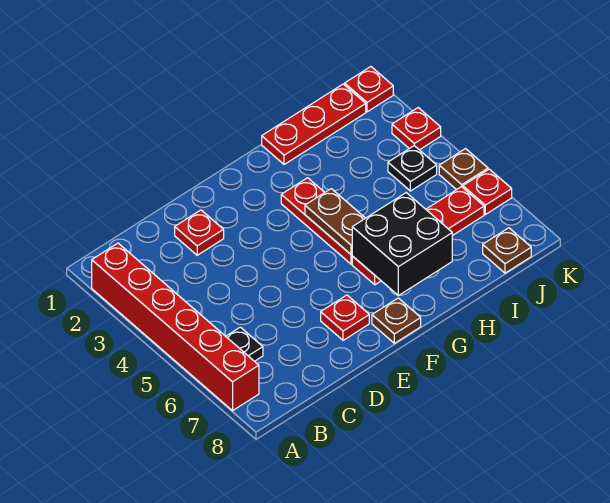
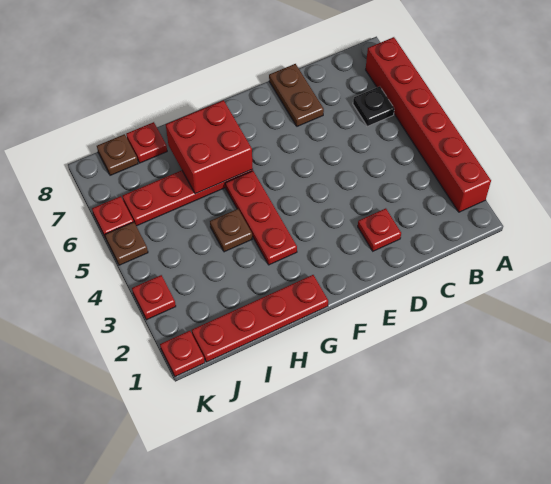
red plate E7 level 1 -> red plate I8 level 1
brown plate F8 level 1 -> brown plate H4 level 1
brown plate G4:G5 level 2 -> brown plate D7:D8 level 1
black brick G6:H7 level 2 -> red brick G6:H7 level 2
red plate H1:J1 level 1 -> red plate G1:J1 level 1
black plate J4 level 1 -> none

